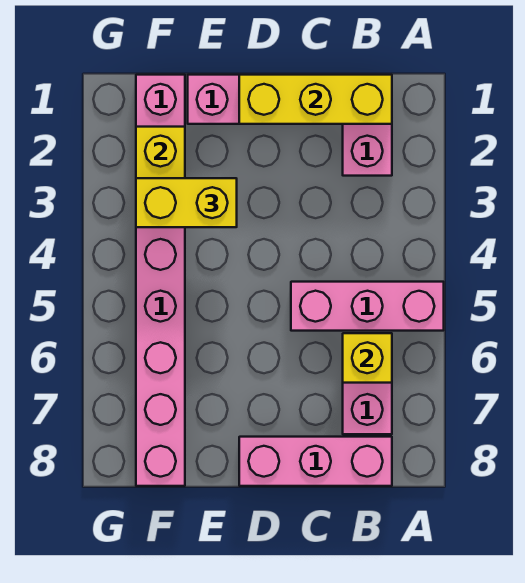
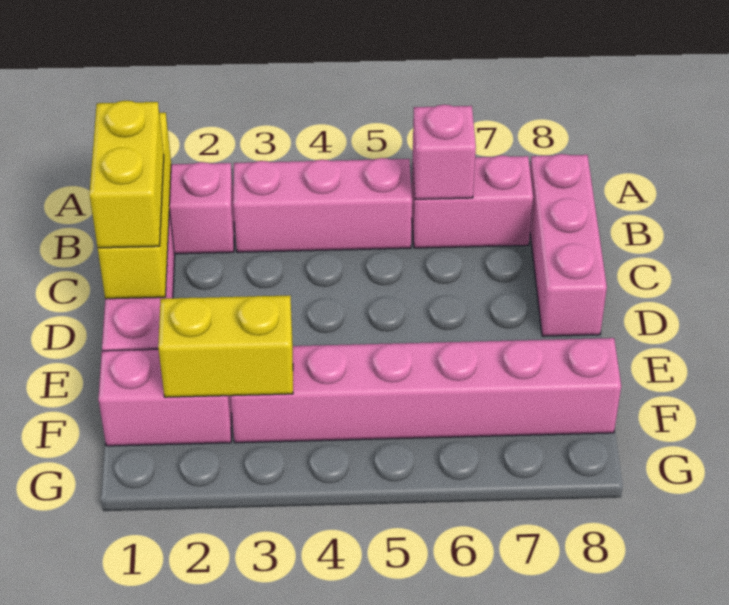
pink brick A5:C5 level 1 -> pink brick B3:B5 level 1
yellow brick B6 level 2 -> pink brick B6 level 2
yellow brick E3:F3 level 3 -> yellow brick C1:D1 level 3

